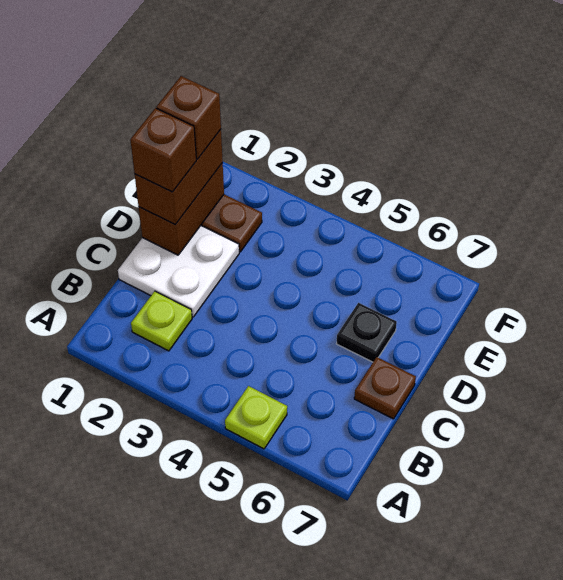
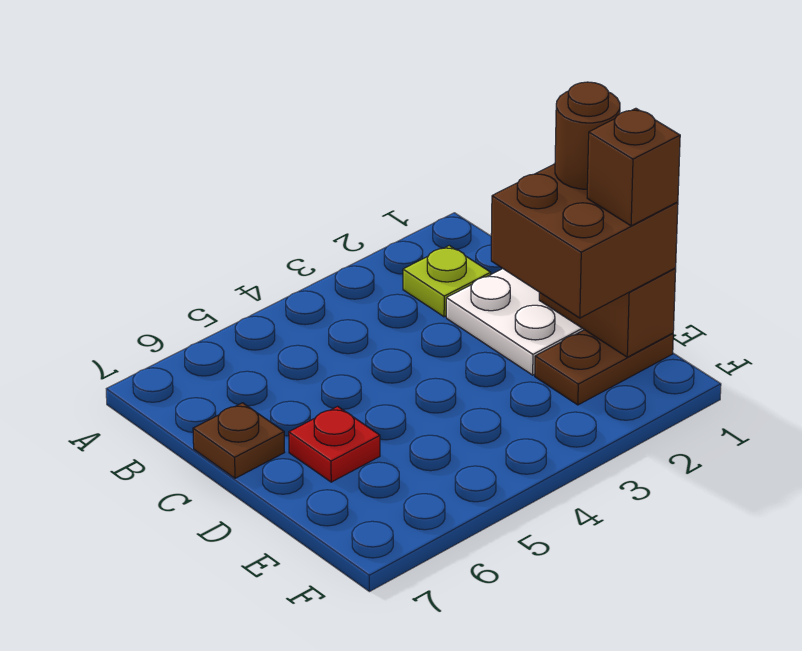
lime plate A5 level 1 -> none
brown brick D1:E1 level 3 -> brown brick D1:E2 level 3
brown brick D1 level 4 -> brown round brick D1 level 4
black plate D6 level 1 -> red plate D6 level 1

